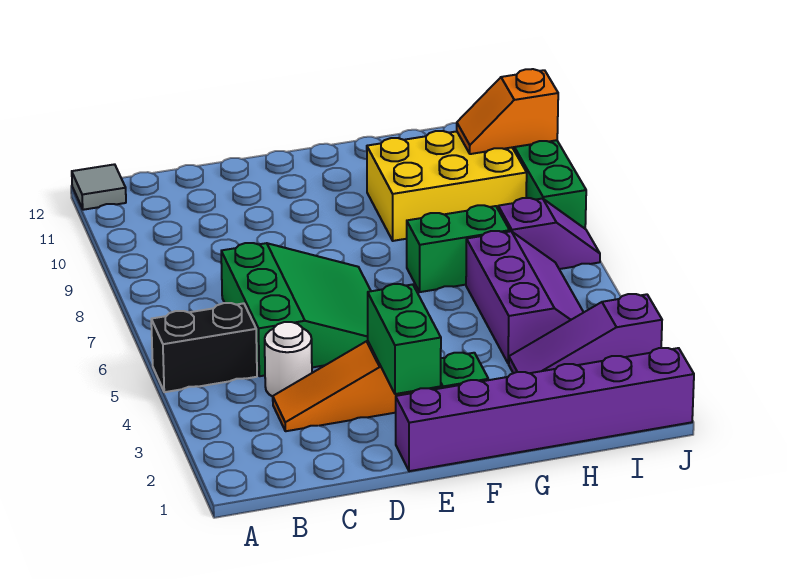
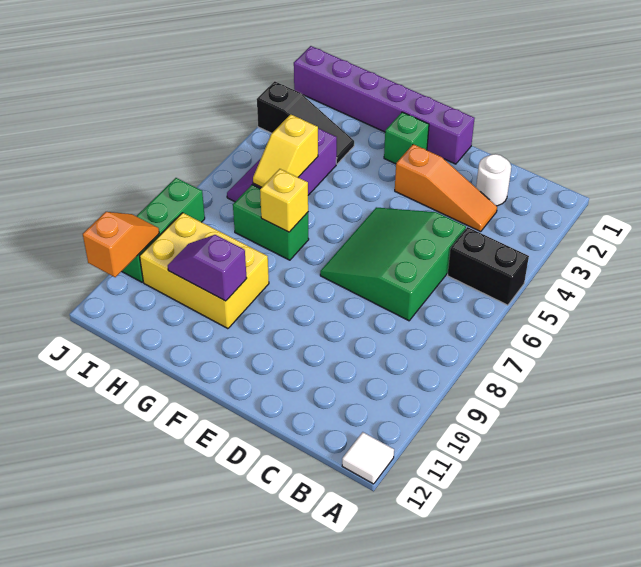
grey tile A12 level 1 -> white tile A12 level 1
white round brick C4 level 1 -> white round brick C2 level 1
green brick E2:E3 level 2 -> none
none -> yellow brick G7 level 2
purple slope H3:J3 level 1 top J -> black slope H3:J3 level 1 top J
none -> yellow slope H5:H6 level 2 top 5
purple slope I7:J7 level 1 top I -> purple slope G10:H10 level 2 top G
orange slope I10:J10 level 2 top J -> orange slope J10:J11 level 2 top 11

